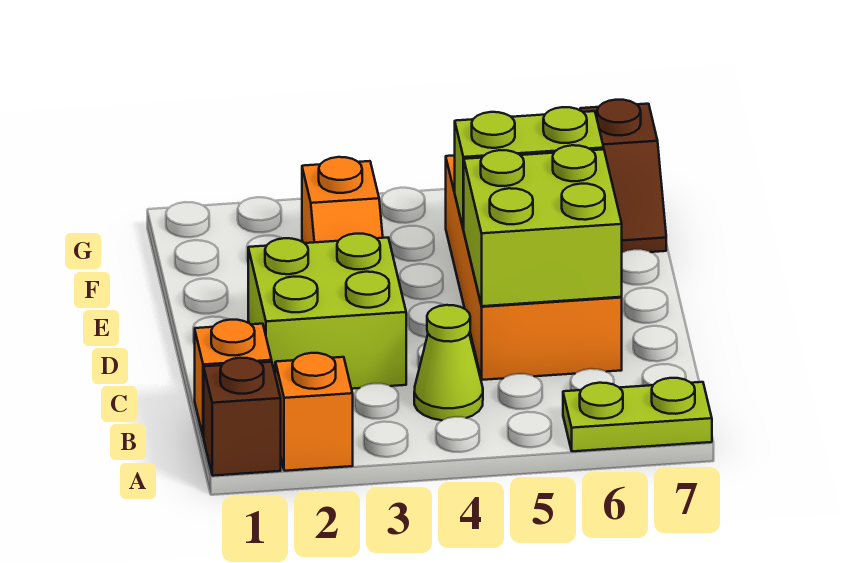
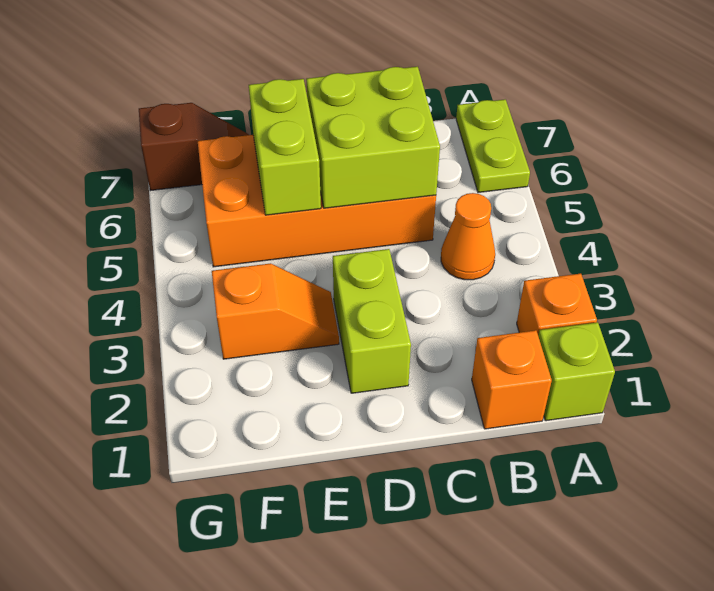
brown brick A1 level 1 -> lime brick A1 level 1
lime cone B4 level 1 -> orange cone B4 level 1
lime brick C2:D3 level 1 -> lime brick D2:D3 level 1

